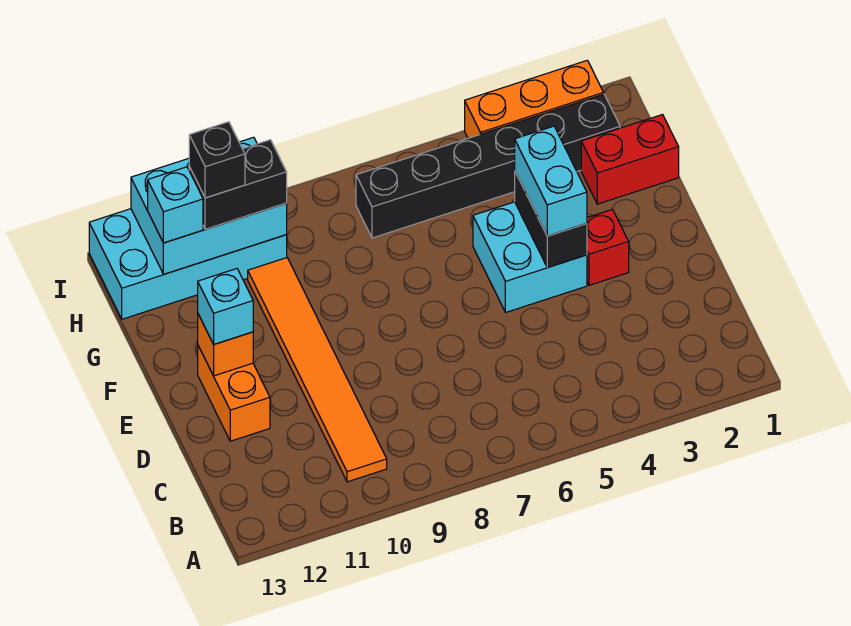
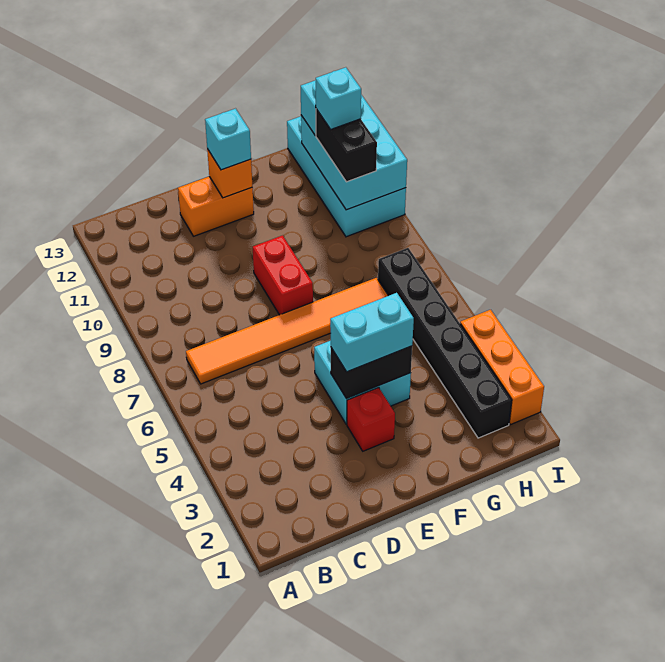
orange tile B10:G10 level 1 -> orange tile B7:G7 level 1
red brick G1:G2 level 1 -> red brick E8:E9 level 1
black brick H11 level 4 -> cyan brick H11 level 4

